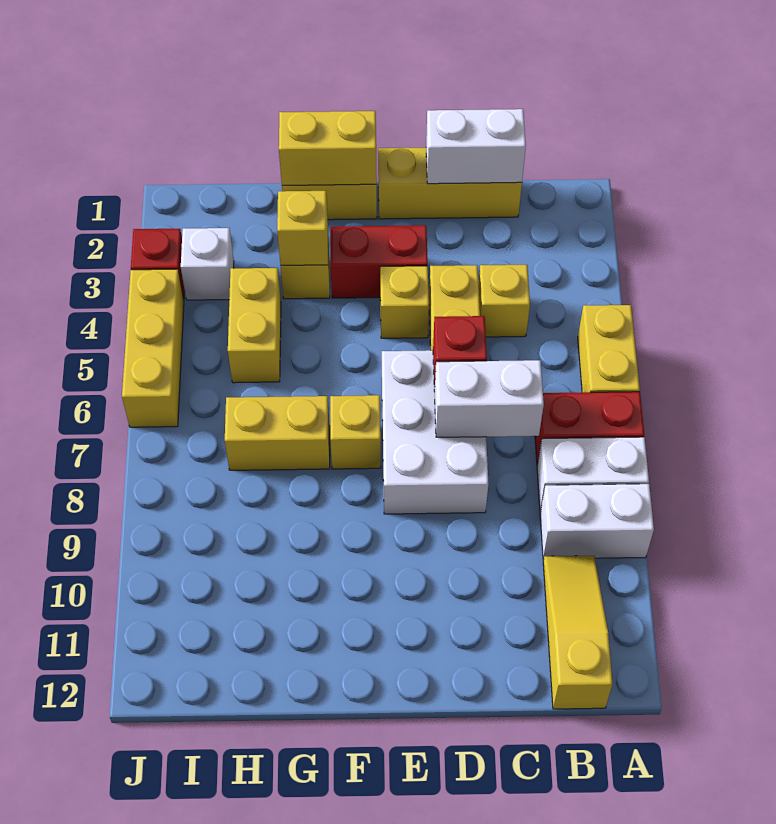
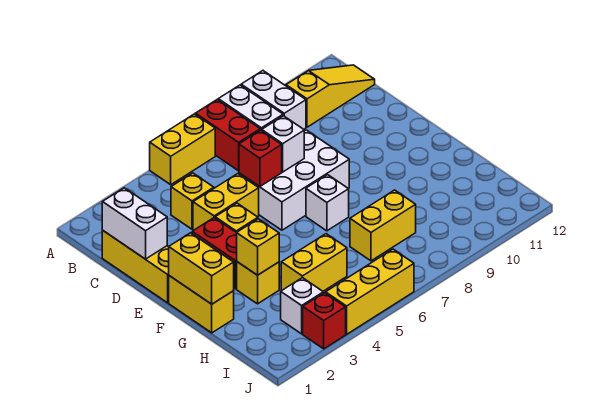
yellow slope B10:B12 level 1 top 12 -> yellow slope B10:B12 level 1 top 10
white brick C7:D7 level 2 -> white brick D7 level 2
yellow brick F7 level 1 -> white brick F7 level 1
yellow brick G7:H7 level 1 -> yellow brick H7:H8 level 1

